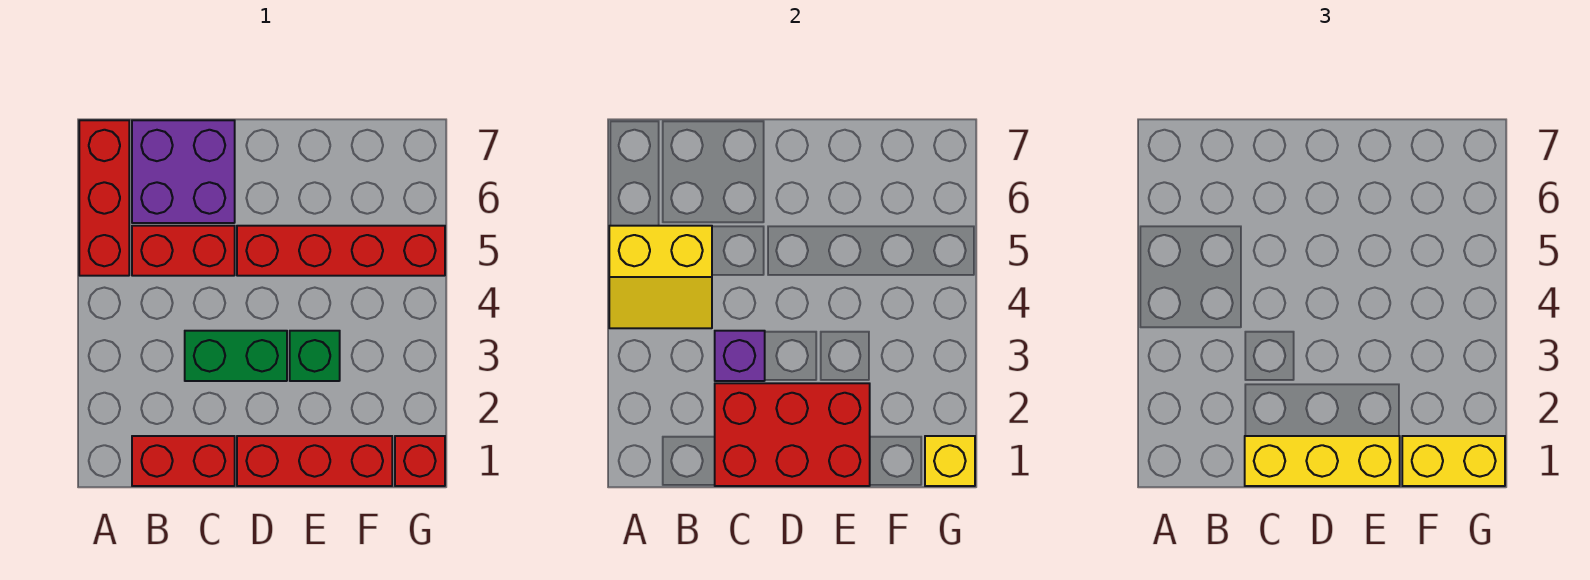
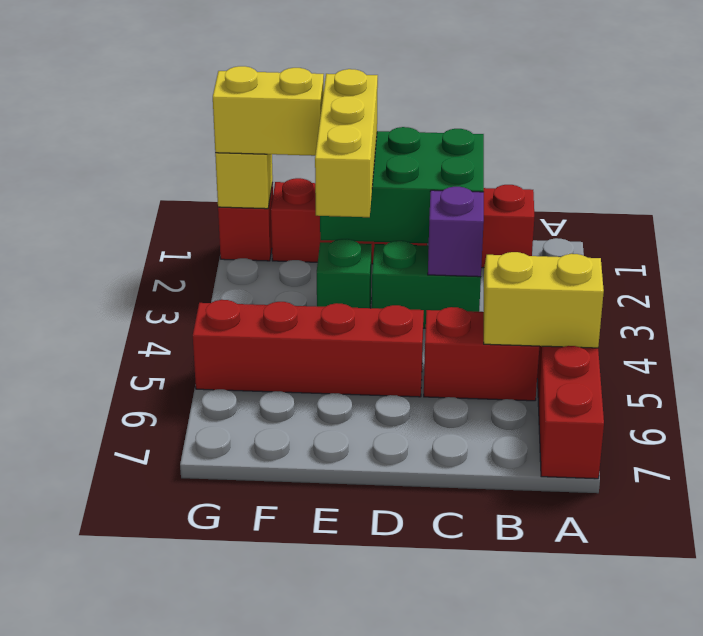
purple brick B6:C7 level 1 -> none
red brick C1:E2 level 2 -> green brick C1:E2 level 2
yellow brick C1:E1 level 3 -> yellow brick E1:E3 level 3

